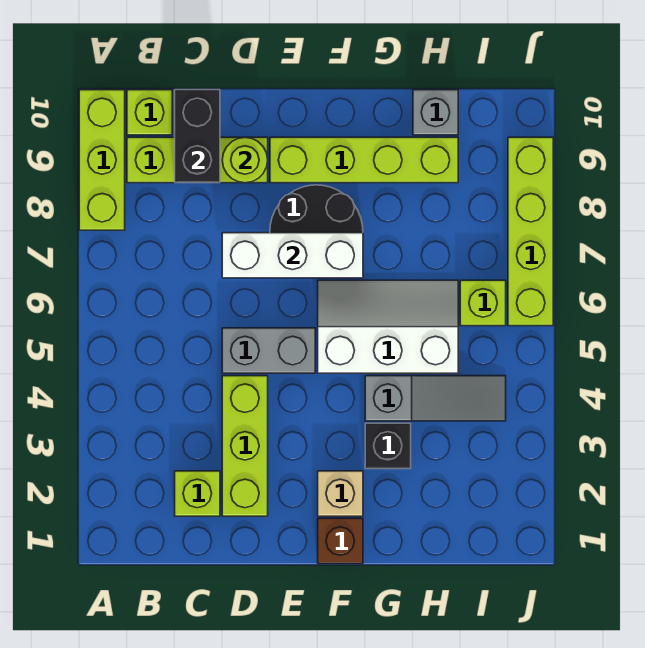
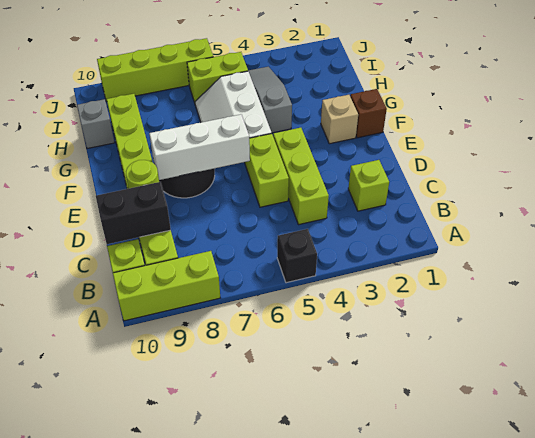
lime brick D2:D4 level 1 -> lime brick C4:E4 level 1
grey brick D5:E5 level 1 -> lime brick D5:E5 level 1
white brick D7:F7 level 2 -> white brick E6:E8 level 2
black brick G3 level 1 -> black brick A5 level 1
lime brick I6 level 1 -> lime brick I5:I6 level 1

